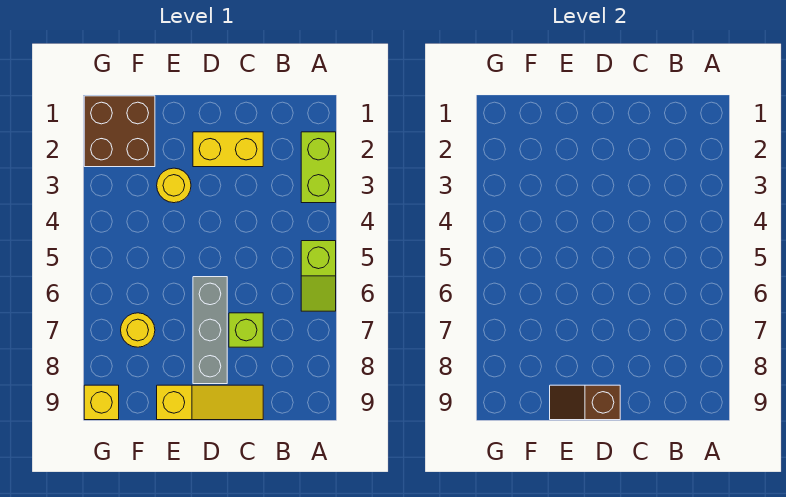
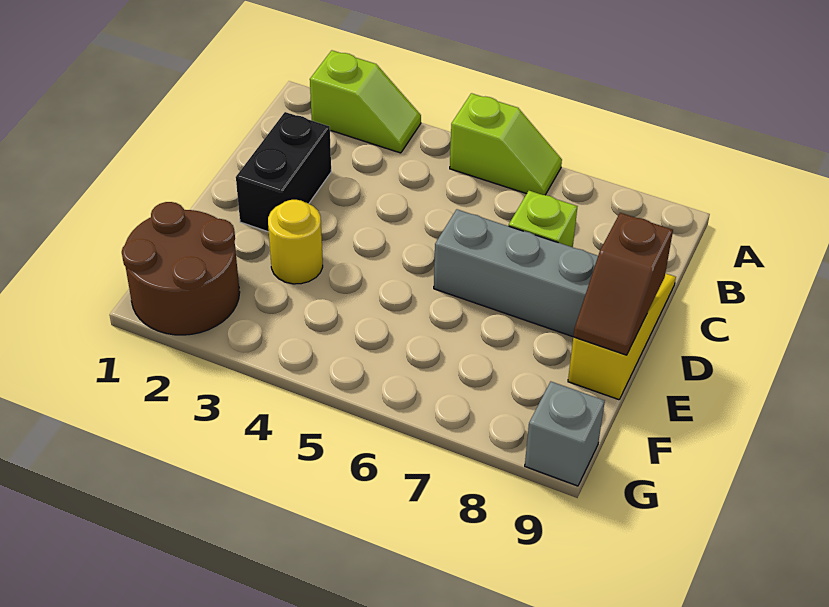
lime brick A2:A3 level 1 -> lime slope A2:A3 level 1 top 2
yellow brick C2:D2 level 1 -> black brick C2:D2 level 1
brown brick F1:G2 level 1 -> brown round brick F1:G2 level 1
yellow round brick F7 level 1 -> none
yellow brick G9 level 1 -> grey brick G9 level 1

